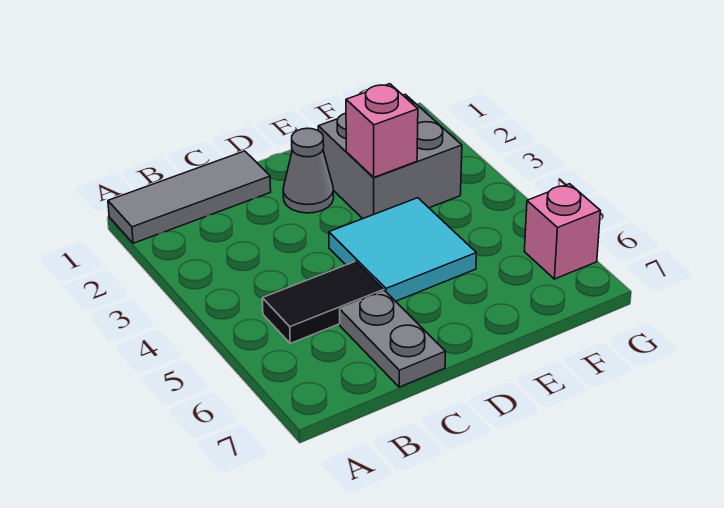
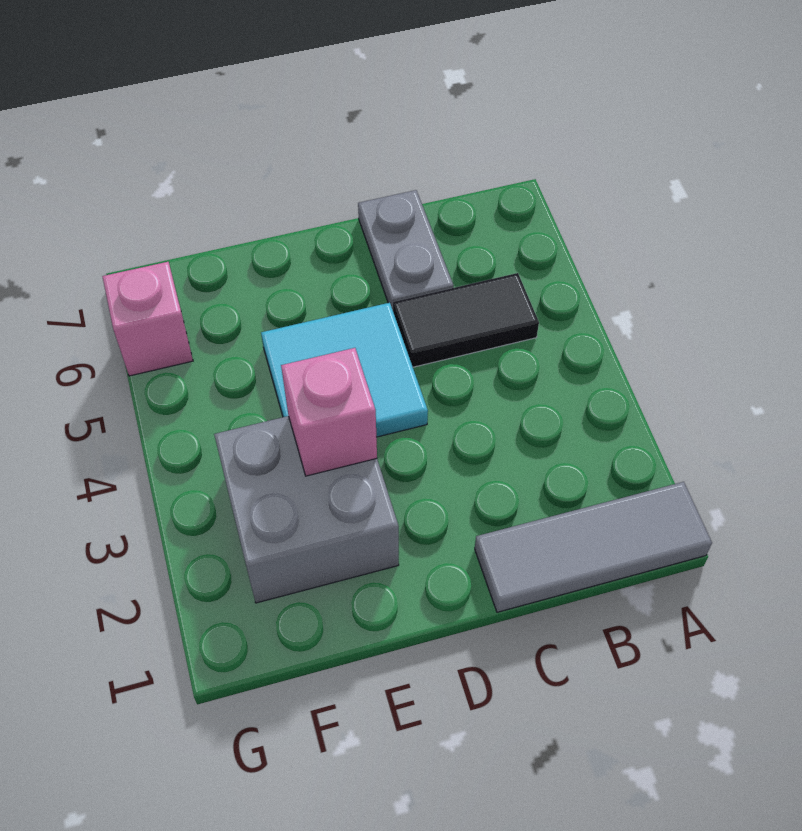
grey cone D2 level 1 -> none

